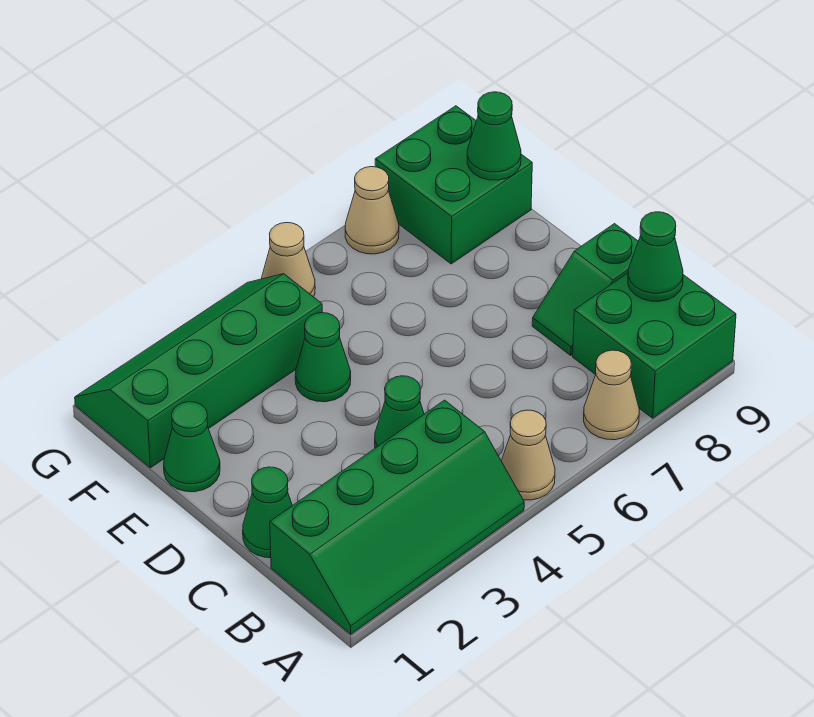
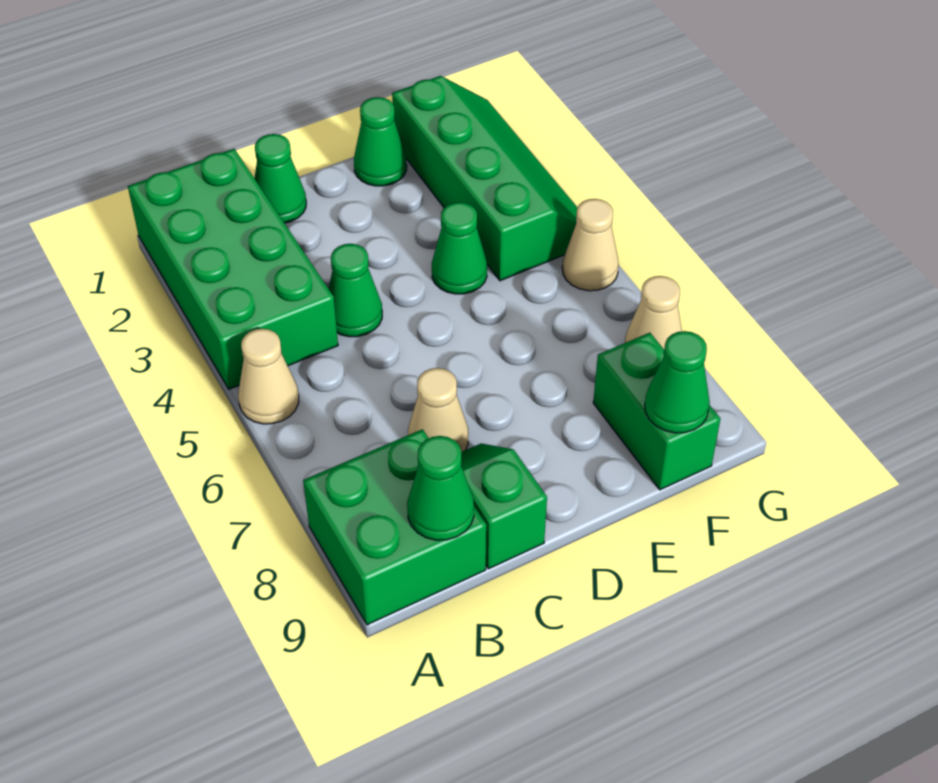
green slope A1:B4 level 1 top B -> green brick A1:B4 level 1
tan cone A7 level 1 -> tan cone C7 level 1
green brick F8:G9 level 1 -> green brick F8:F9 level 1

